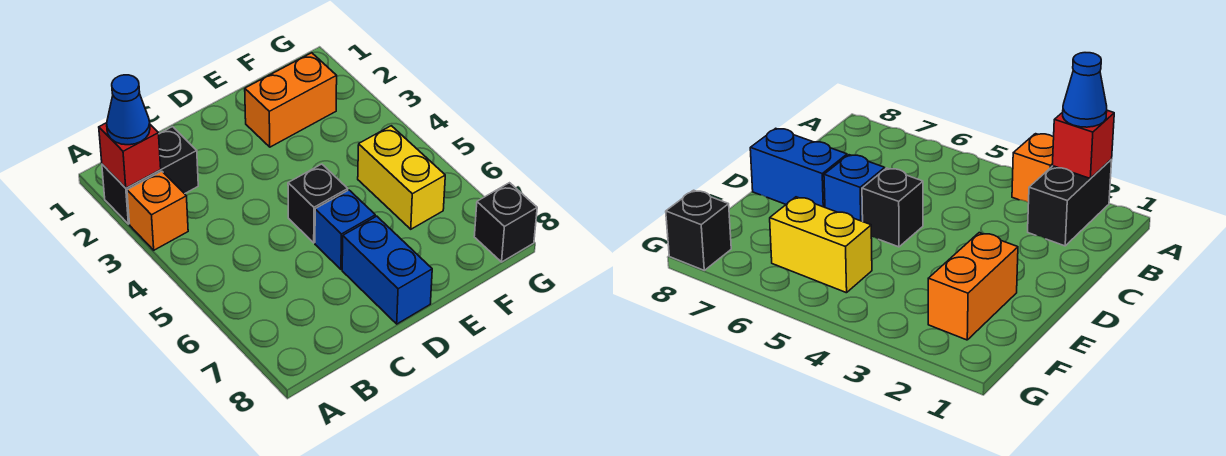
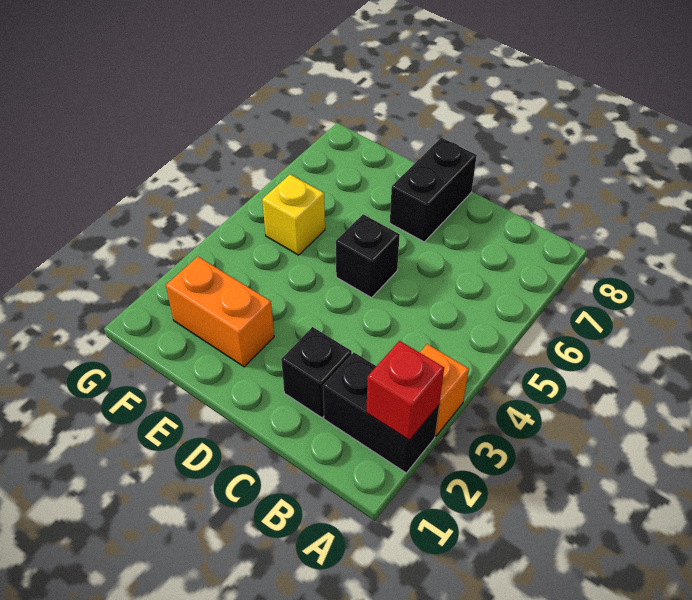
blue cone A2 level 3 -> none
blue brick D6 level 1 -> none
blue brick D7:D8 level 1 -> black brick D7:D8 level 1
yellow brick F5:F6 level 1 -> yellow brick F5 level 1
black brick G8 level 1 -> black brick C2 level 1

